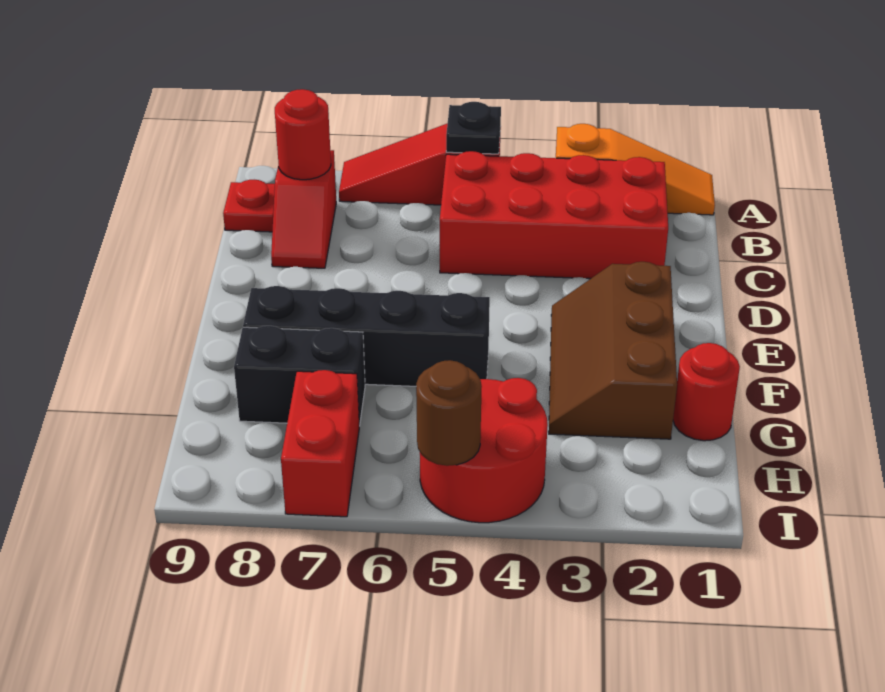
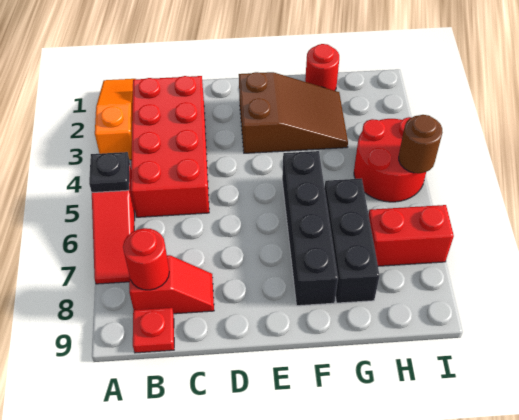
brown slope E2:G3 level 1 top 2 -> brown slope E2:G3 level 1 top E
black brick G7:G8 level 1 -> black brick G6:G8 level 1

